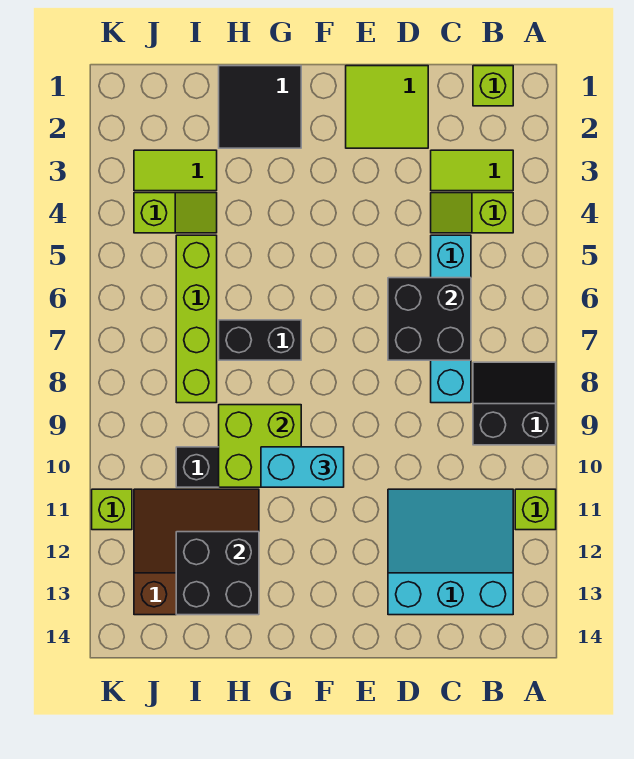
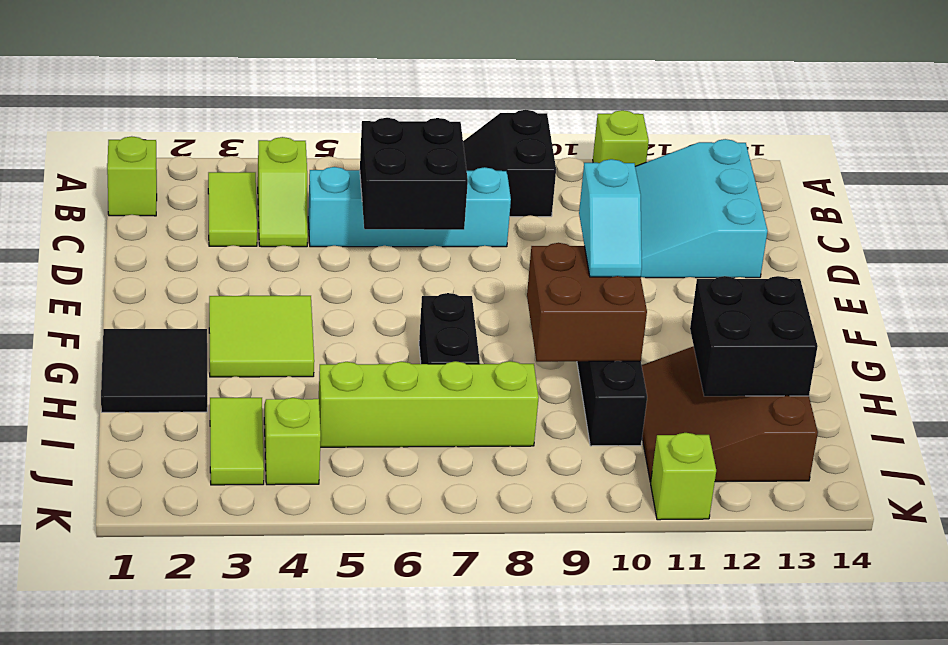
lime tile D1:E2 level 1 -> lime tile F3:G4 level 1
cyan brick F10:G10 level 3 -> cyan slope F10:G10 level 3 top F
lime brick G9:H10 level 2 -> brown brick G9:H10 level 2

